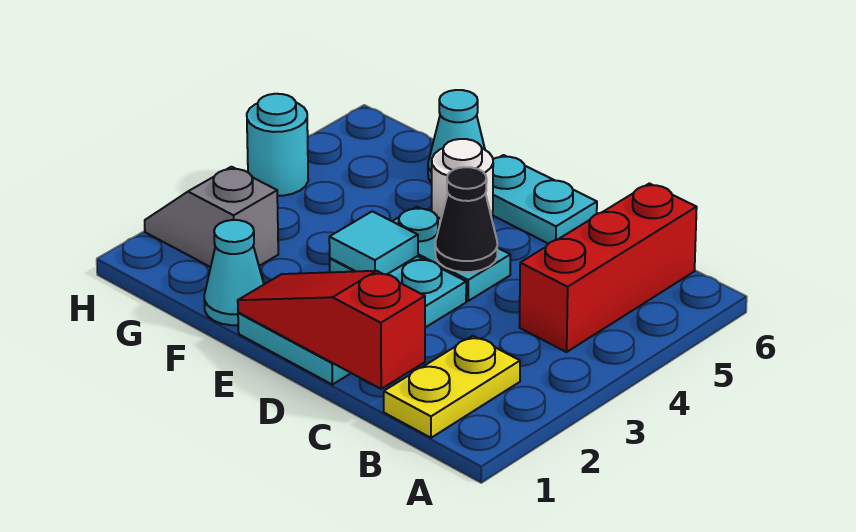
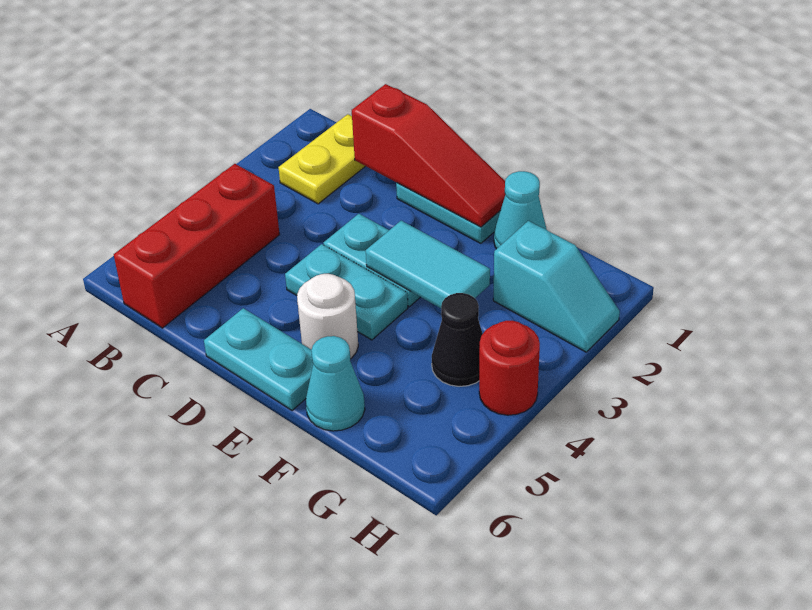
black cone D4 level 2 -> black cone G4 level 1
cyan tile E3 level 2 -> cyan tile E3:F3 level 2
grey slope G2:H2 level 1 top G -> cyan slope G2:H2 level 1 top G
cyan round brick H4 level 1 -> red round brick H4 level 1

